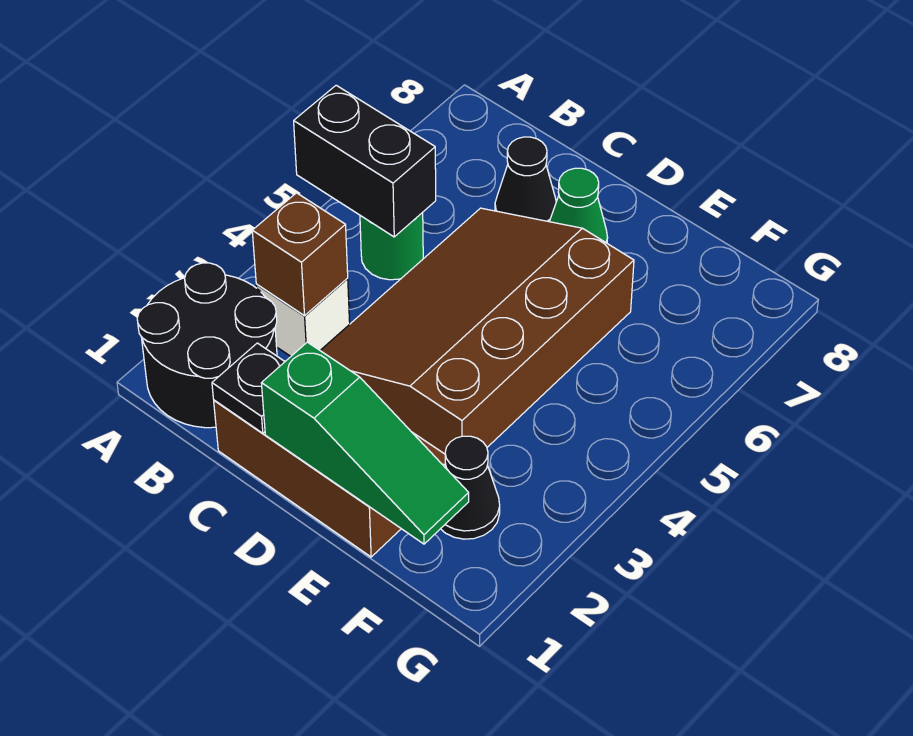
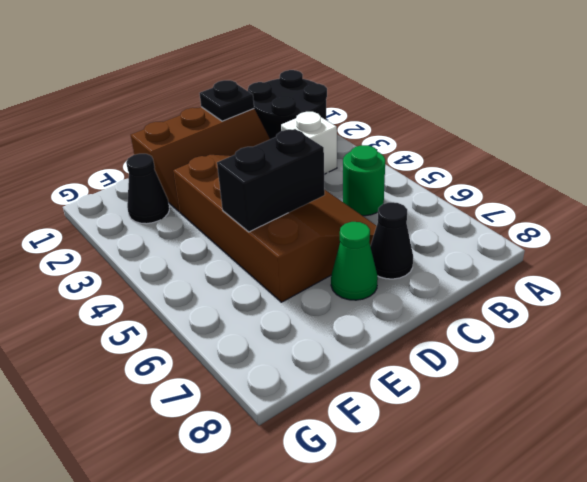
black brick A5:B5 level 2 -> black brick D5:E5 level 2
brown brick B3 level 2 -> none
green slope D1:F1 level 2 top D -> none

